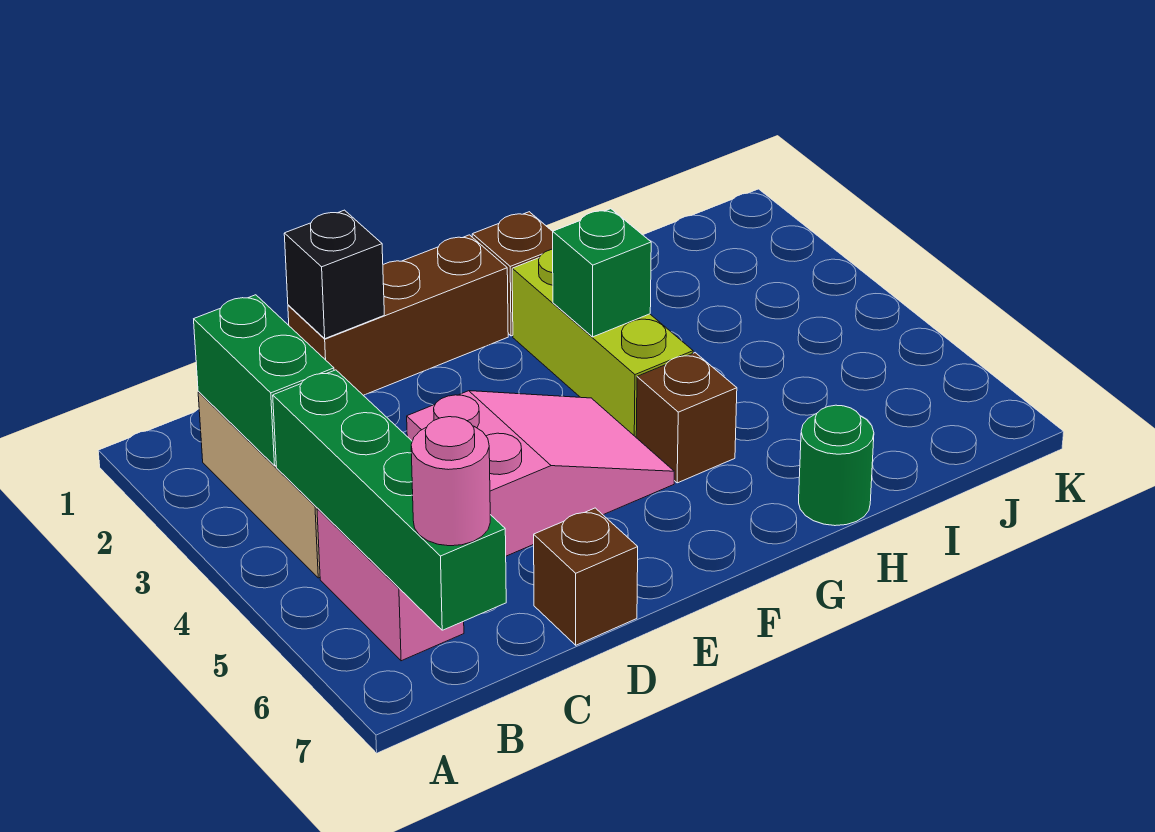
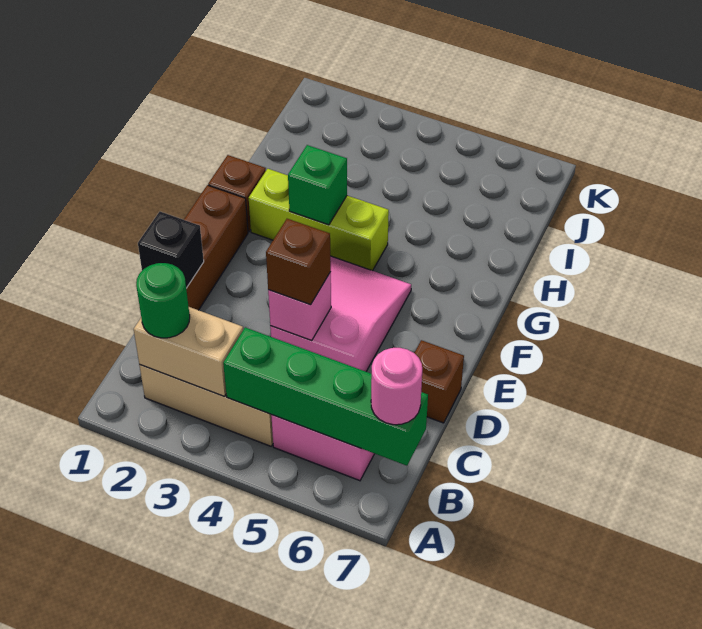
green brick B2:B3 level 2 -> tan brick B2:B3 level 2
none -> pink brick D4 level 2
brown brick G5 level 1 -> brown brick D4 level 3
green round brick H7 level 1 -> green round brick B2 level 3

